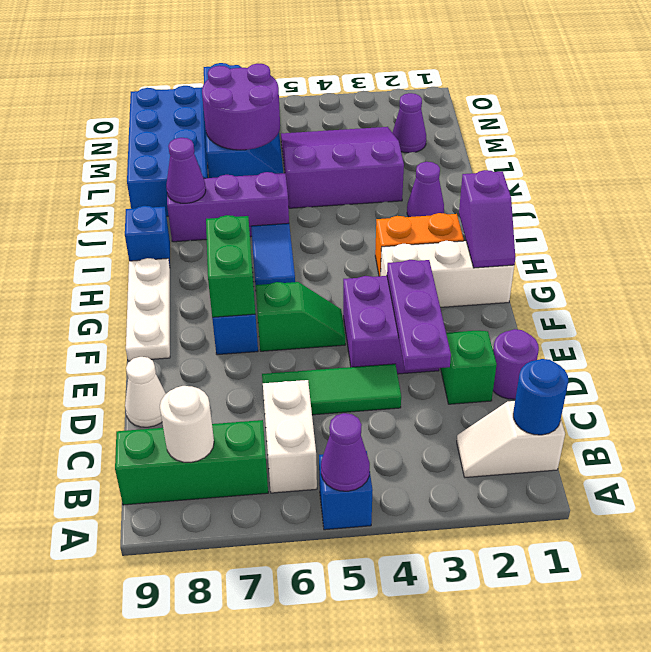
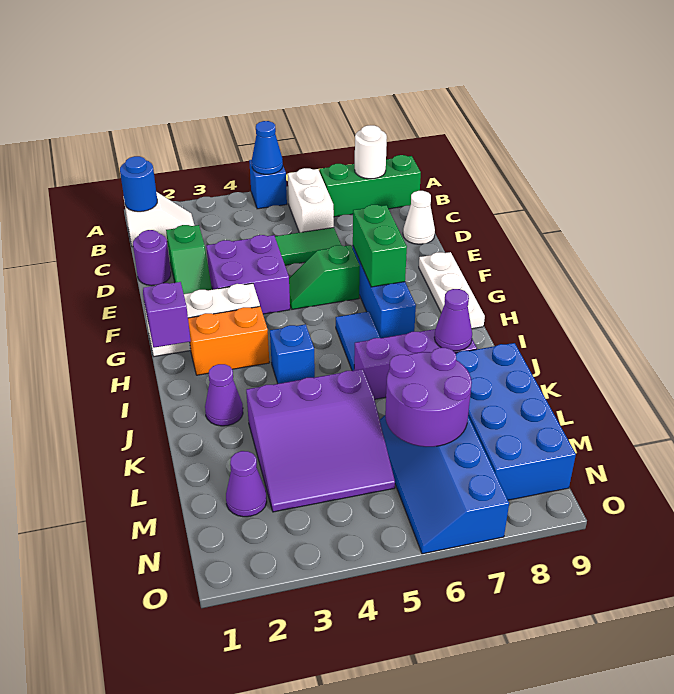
purple cone A5 level 2 -> blue cone A5 level 2
purple plate D3:F3 level 2 -> none
blue brick I9 level 1 -> blue brick I4 level 1

